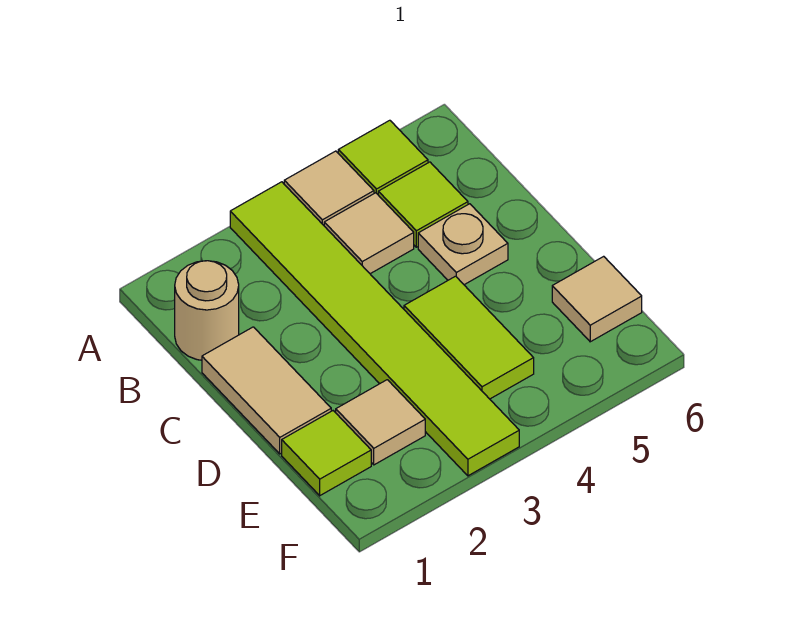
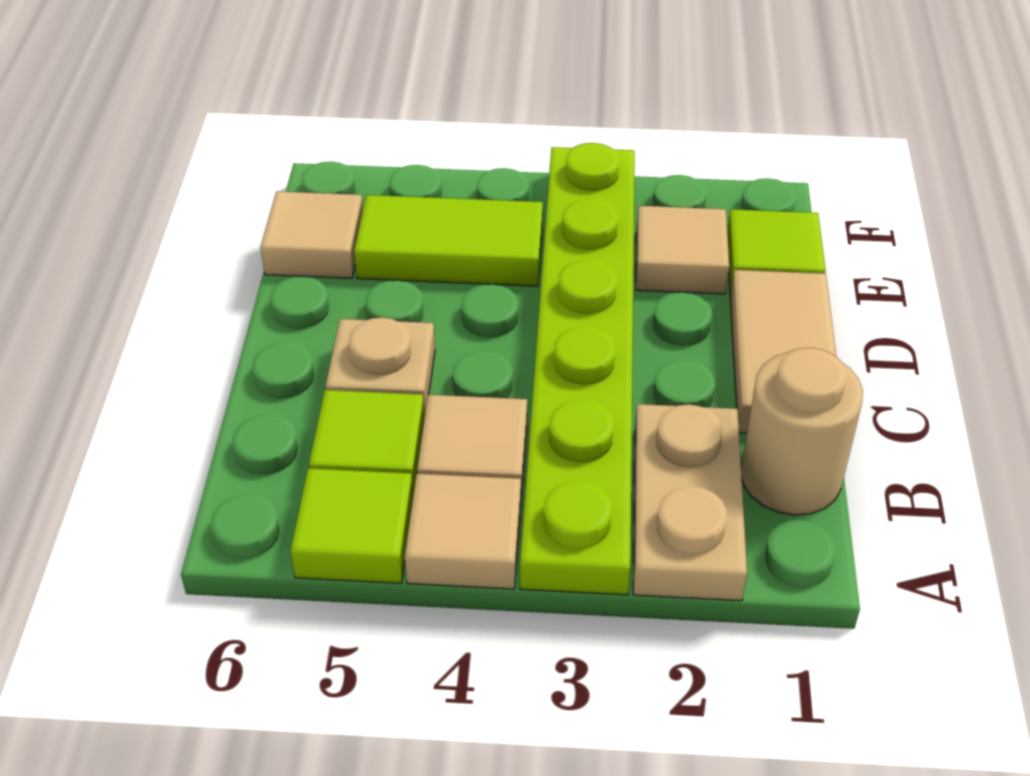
none -> tan plate A2:B2 level 1
lime tile A3:F3 level 1 -> lime plate A3:F3 level 1
lime tile D4:E4 level 1 -> lime tile E4:E5 level 1

